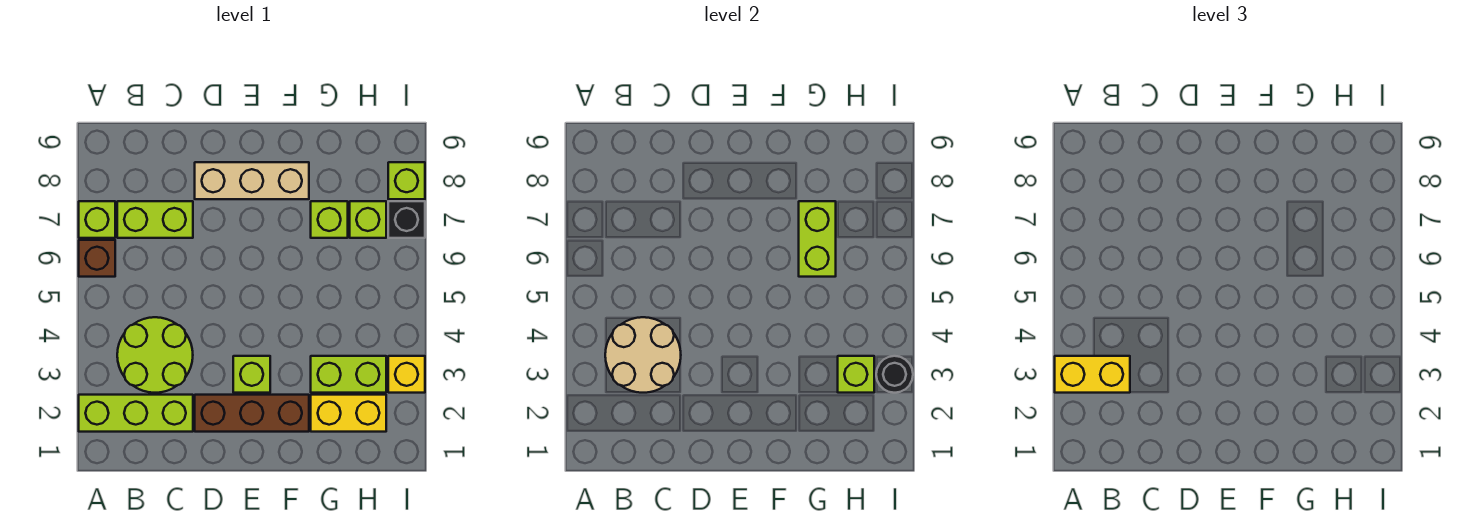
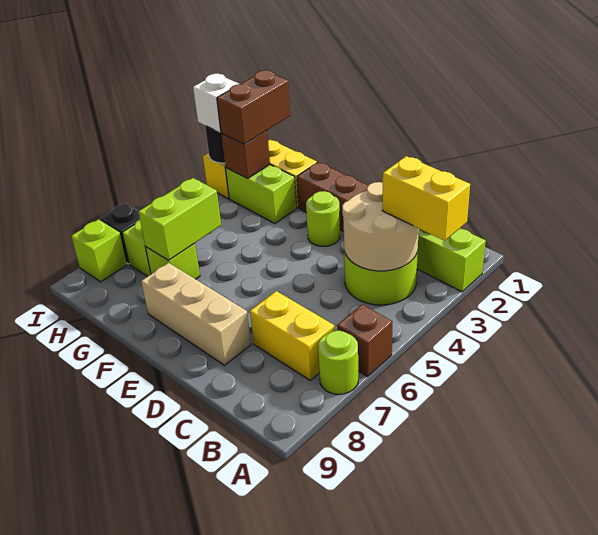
lime brick A7 level 1 -> lime round brick A7 level 1
lime brick B7:C7 level 1 -> yellow brick B7:C7 level 1
lime brick E3 level 1 -> lime round brick E3 level 1
none -> brown brick H2:H3 level 3
lime brick H3 level 2 -> brown brick H3 level 2
none -> white brick I3 level 3

